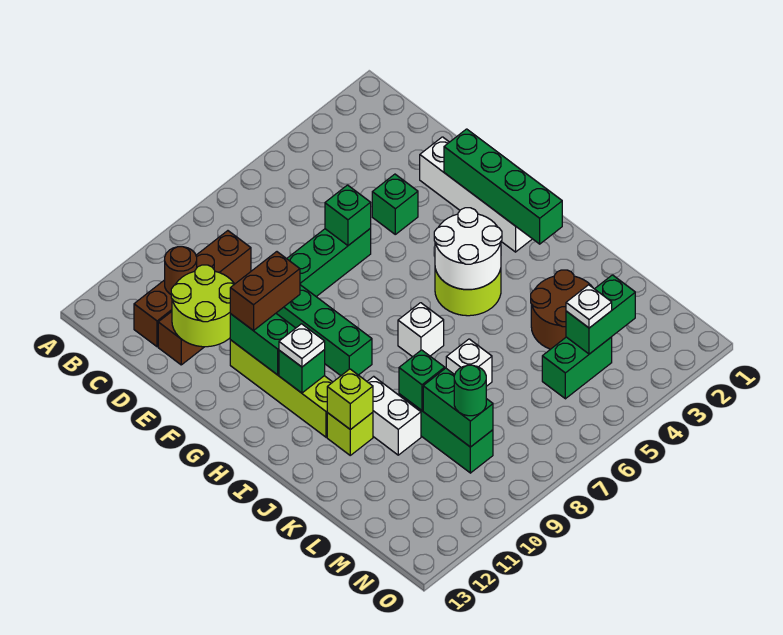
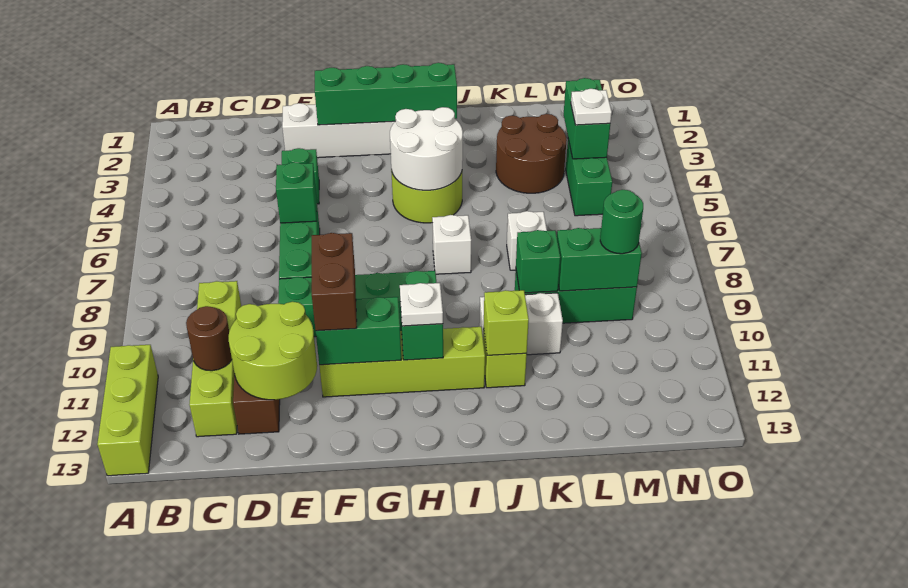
none -> lime brick A11:A13 level 1
brown brick C9:C12 level 1 -> lime brick C9:C12 level 1

